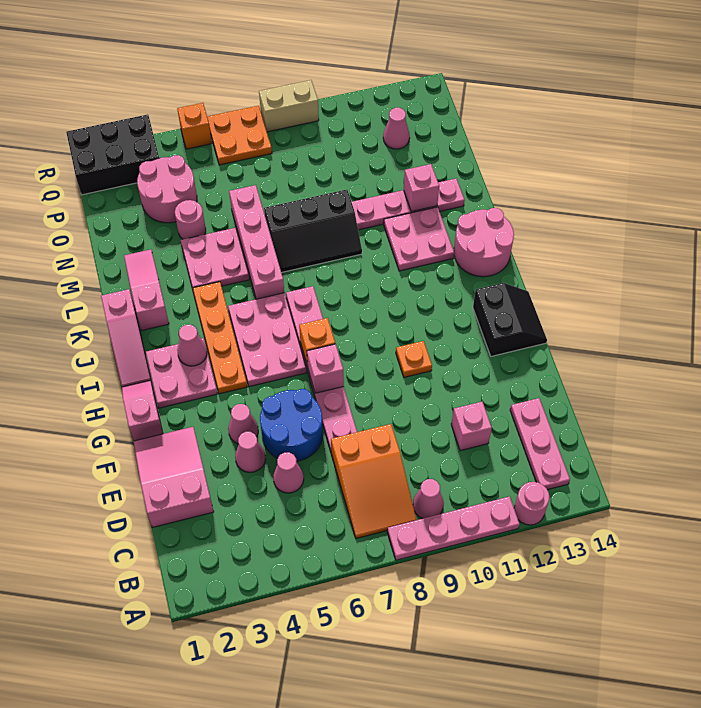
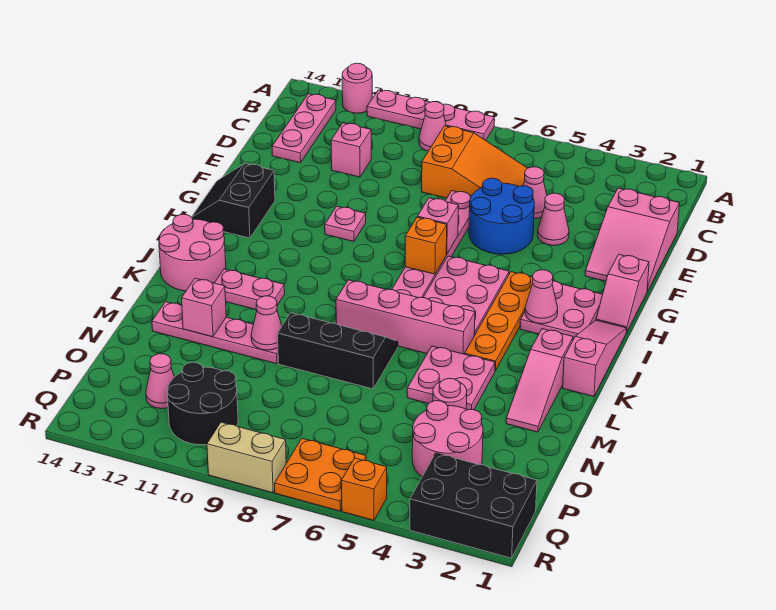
orange slope B7:D8 level 1 top D -> orange slope C6:D8 level 1 top 8
pink cone F4 level 1 -> pink cone M10 level 2
orange plate G10 level 1 -> pink plate G10 level 1
pink brick K6:N6 level 1 -> pink brick K5:K8 level 1
pink plate K11:L12 level 1 -> pink plate K11:K12 level 1
none -> black round brick P10:Q11 level 1

